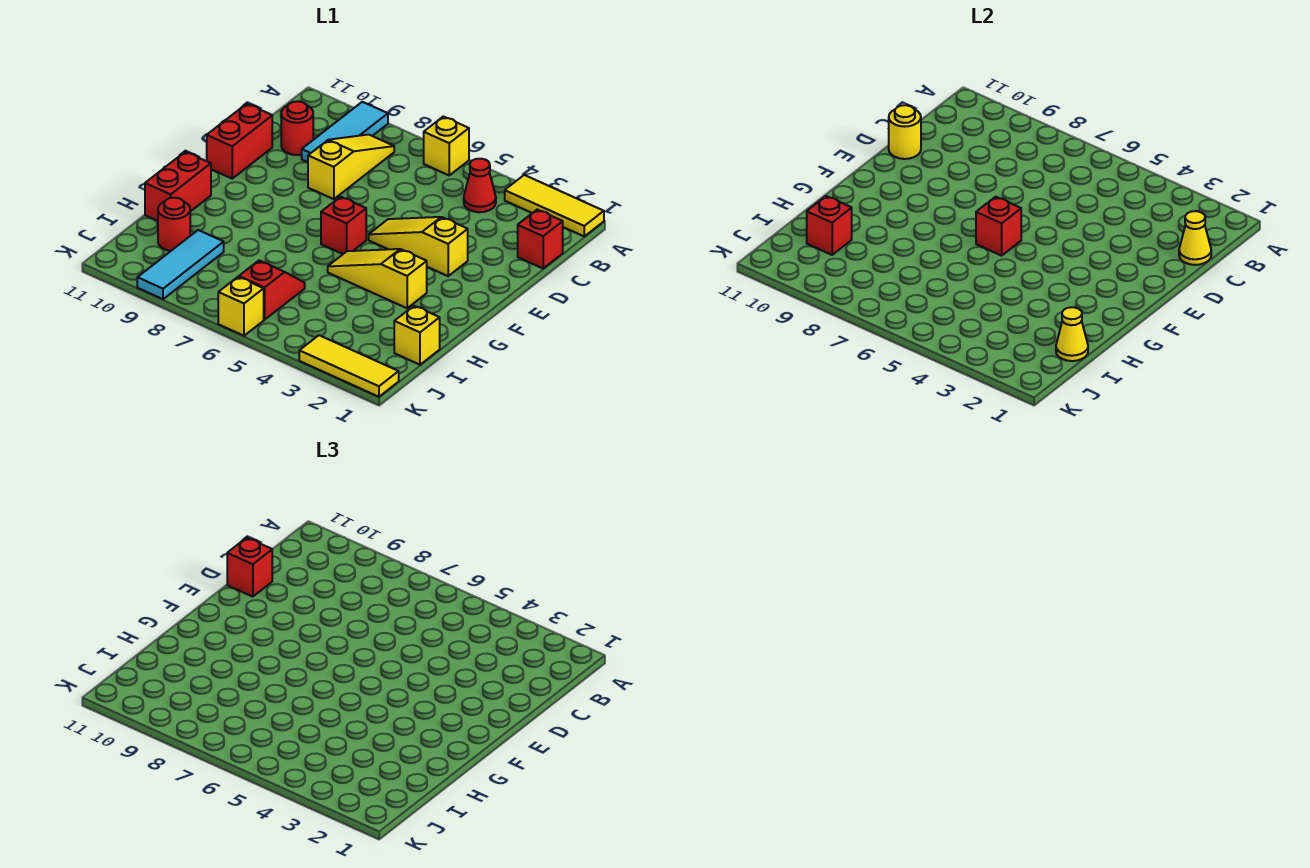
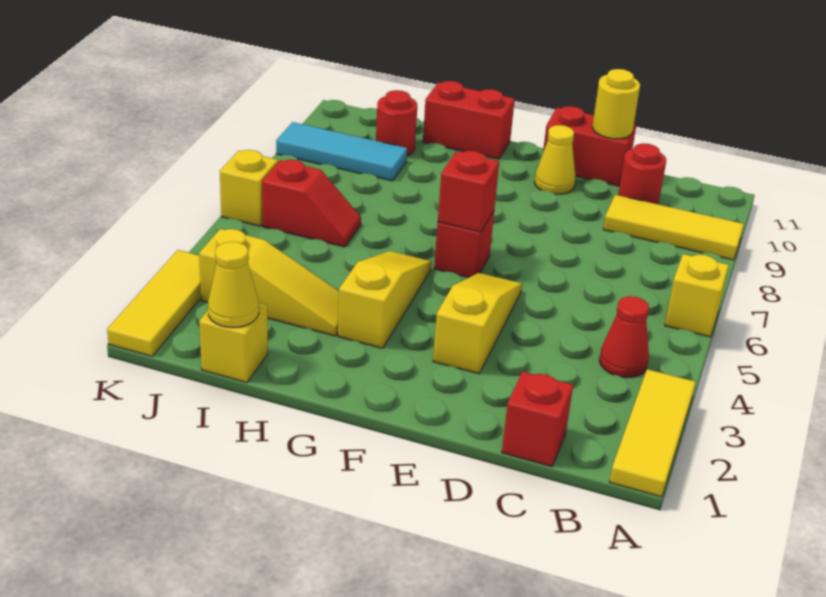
cyan tile A9:C9 level 1 -> yellow tile A9:C9 level 1
yellow slope B8:D8 level 1 top D -> yellow slope H3:J3 level 1 top J
yellow cone C1 level 2 -> yellow cone E10 level 1
red brick D11 level 3 -> none
red brick I10 level 2 -> none

